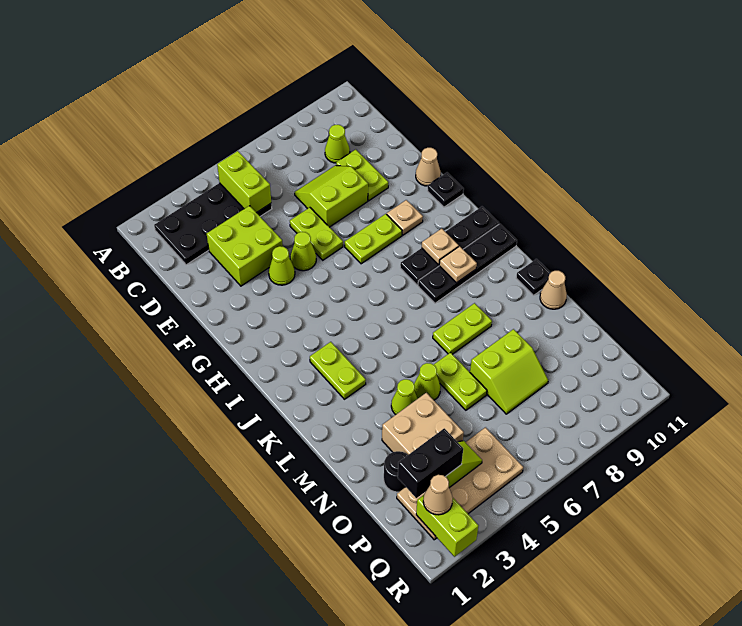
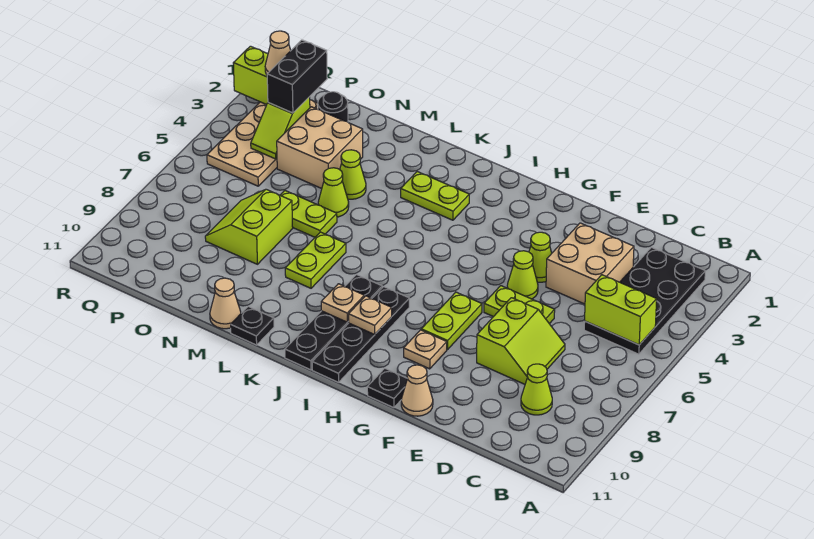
lime brick D3:E4 level 1 -> tan brick D3:E4 level 1
lime plate D9:E9 level 1 -> none

